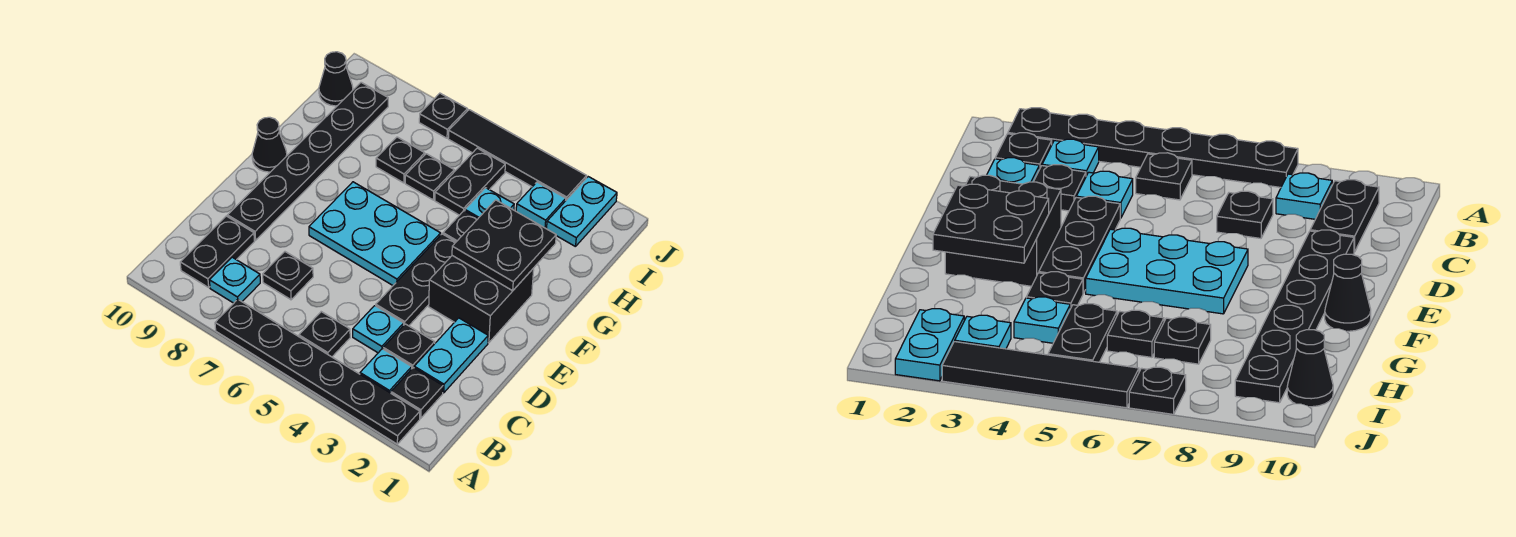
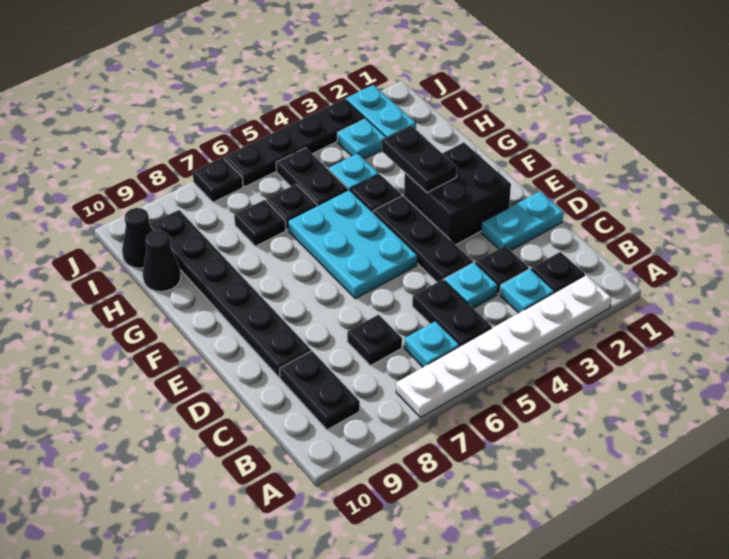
black plate A2:A7 level 1 -> white plate A2:A7 level 1
black plate B5 level 1 -> black plate B5:C5 level 1
cyan plate B8 level 1 -> cyan plate B6 level 1
cyan plate C2:D2 level 1 -> cyan plate D1:D2 level 1
cyan plate E5:F7 level 1 -> cyan plate E5:G6 level 1
black plate F2:G3 level 2 -> black plate F3:G3 level 2
black cone F10 level 1 -> black cone H10 level 1
black tile J3:J6 level 1 -> black plate J3:J6 level 1

